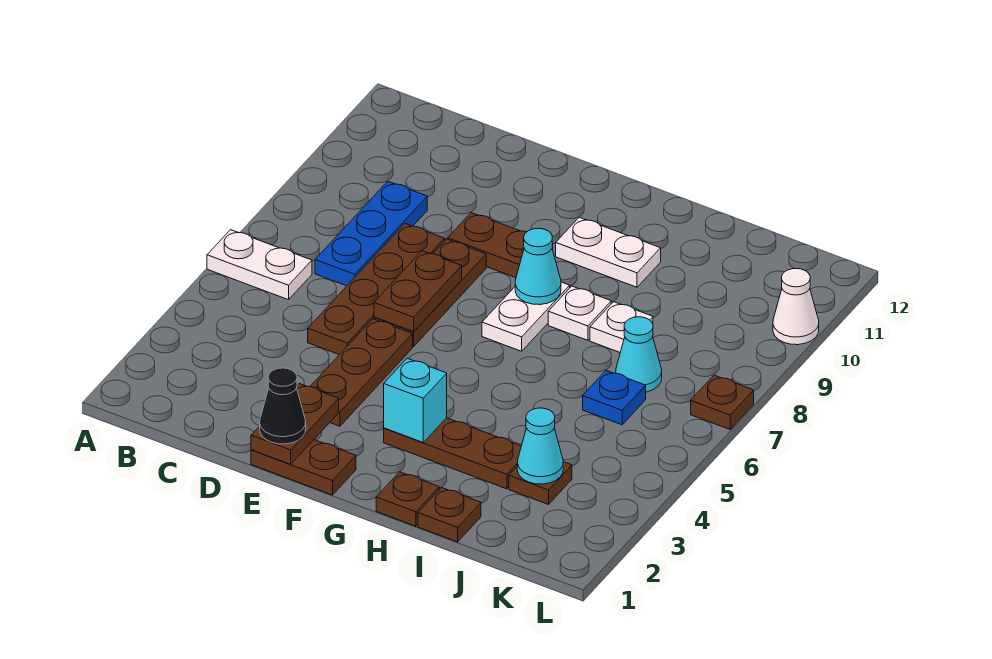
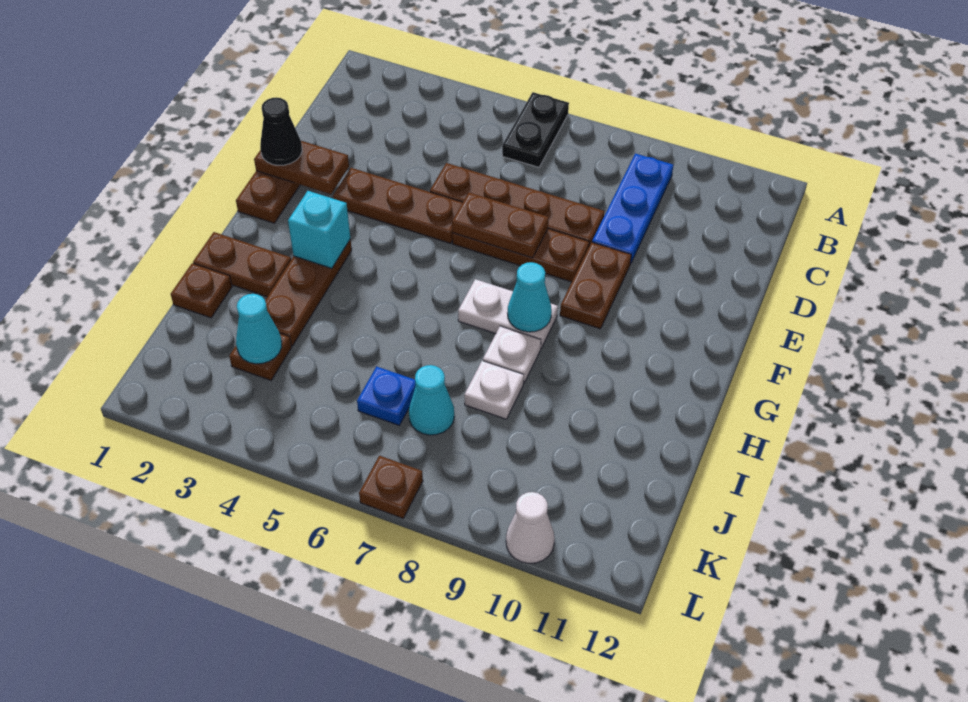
white plate A6:B6 level 1 -> black plate A6:B6 level 1
blue plate C7:C9 level 1 -> blue plate B9:D9 level 1
white plate G10:H10 level 1 -> none
brown plate H1 level 1 -> brown plate H1:H2 level 1

